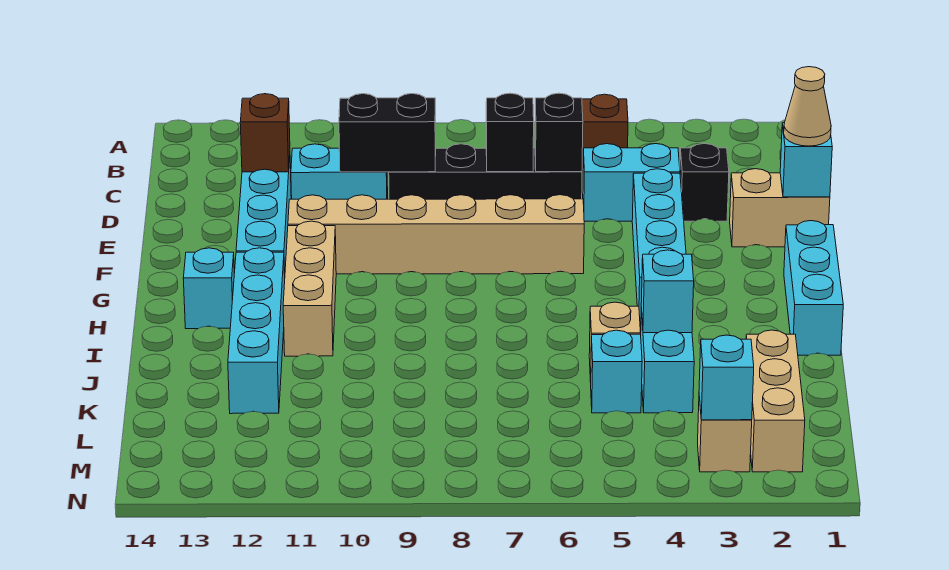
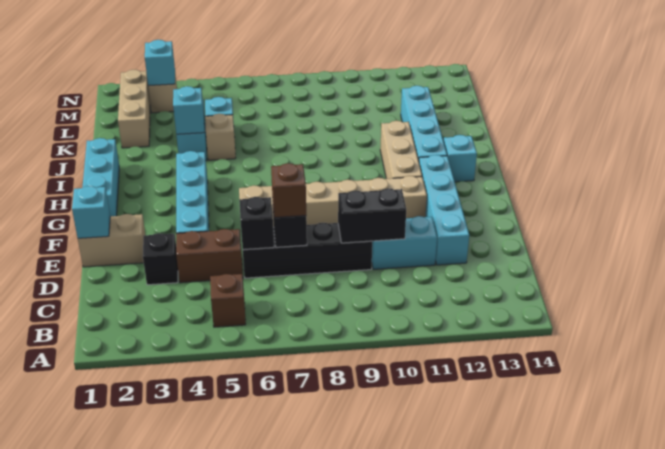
cyan brick D4:D5 level 1 -> brown brick D4:D5 level 1
brown brick D12 level 2 -> brown brick D7 level 3
tan cone E1 level 3 -> none

